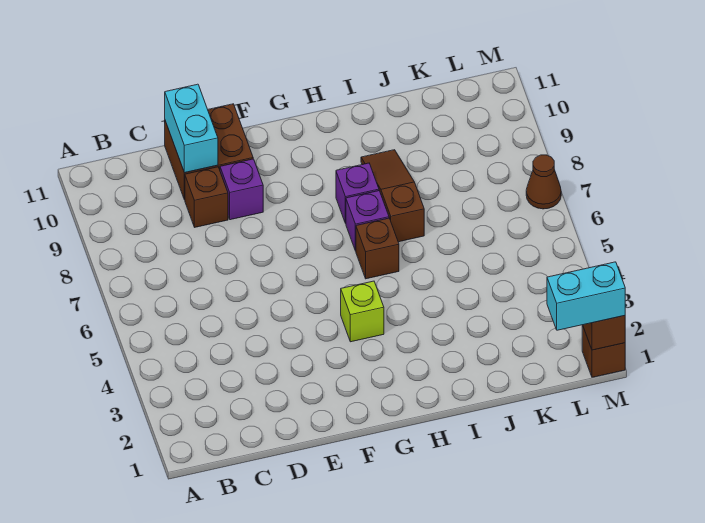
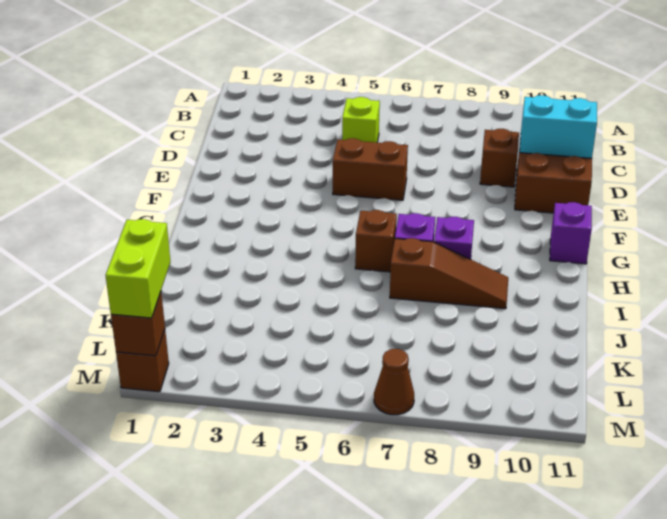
none -> brown brick E5:E6 level 1
purple brick E9 level 1 -> purple brick G11 level 1
lime brick G4 level 1 -> lime brick C5 level 1
cyan brick L1:M1 level 3 -> lime brick L1:M1 level 3

